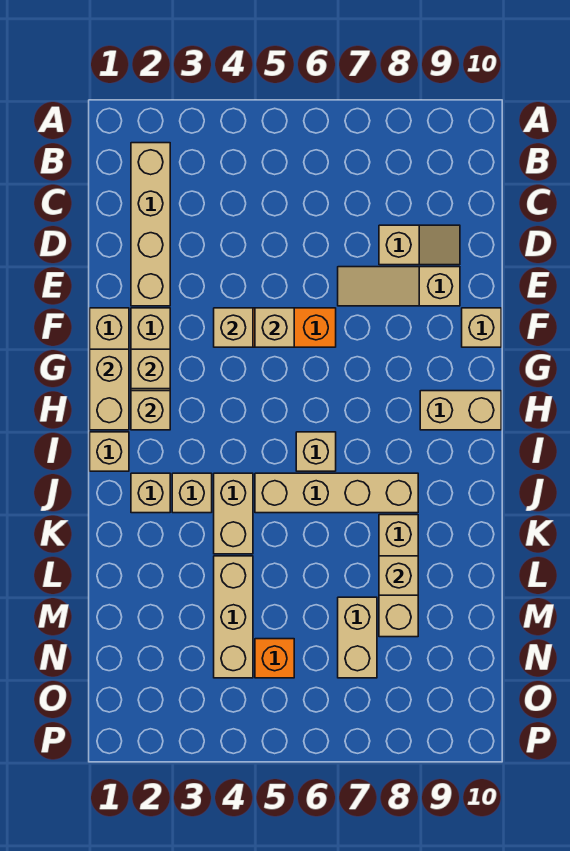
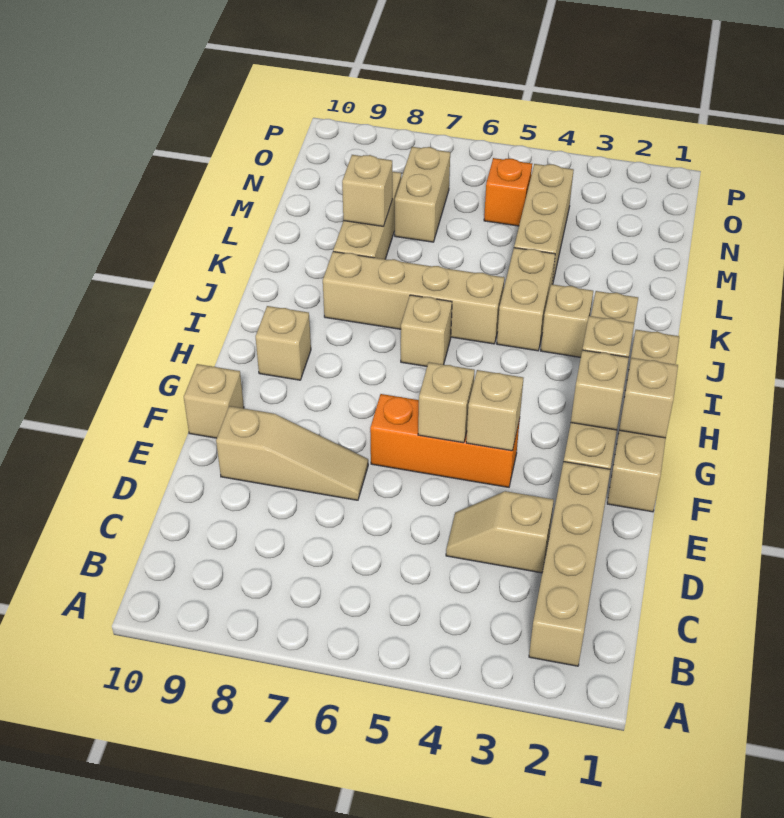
tan slope D8:D9 level 1 top 8 -> tan slope D3:D4 level 1 top 3
tan brick G1:H1 level 2 -> tan brick G1 level 2
tan brick H9:H10 level 1 -> tan brick H9 level 1

